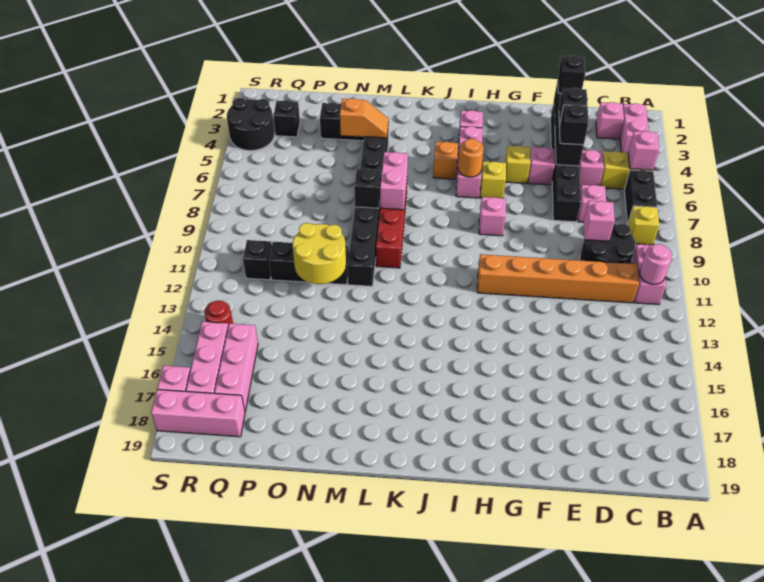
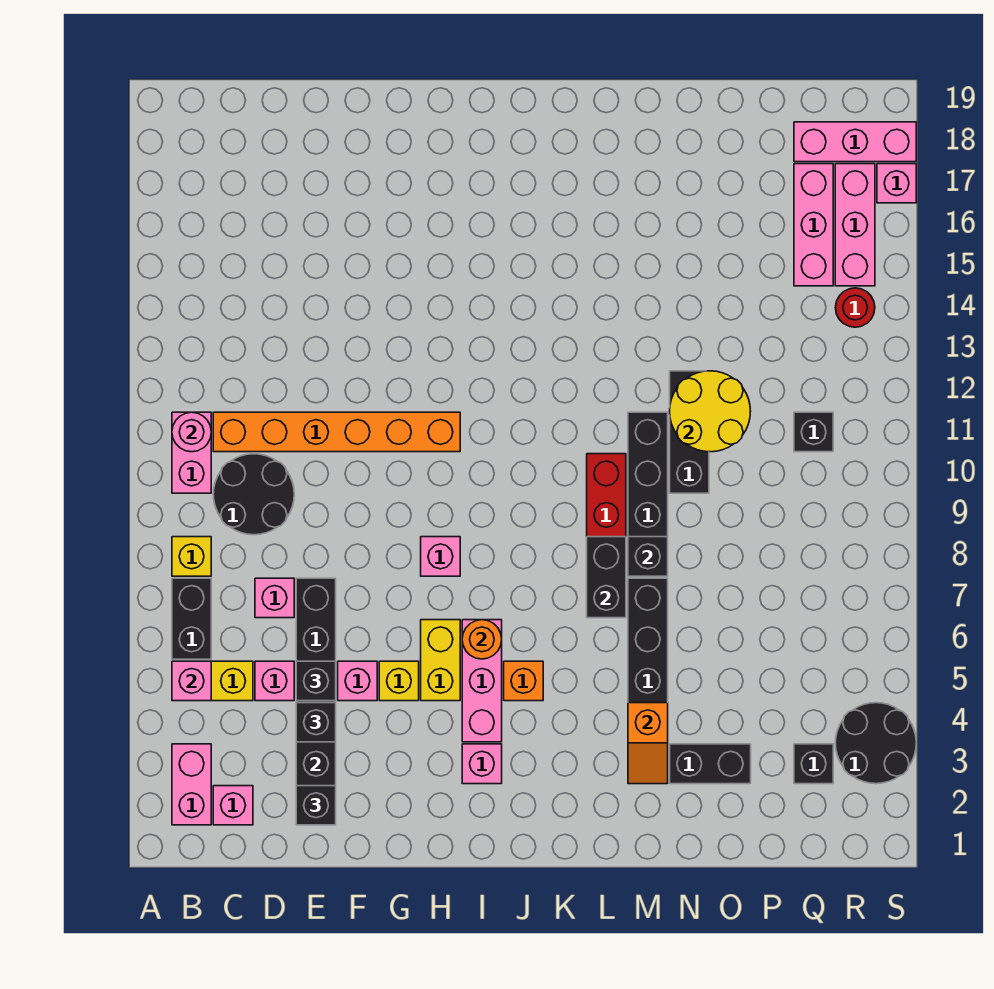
pink brick D9 level 2 -> none
yellow brick H6 level 1 -> yellow brick H5:H6 level 1
pink brick L7:L8 level 2 -> black brick L7:L8 level 2
orange slope M4:N4 level 2 top N -> orange slope M3:M4 level 2 top 4
black brick N11:P11 level 1 -> black brick N10:N12 level 1

